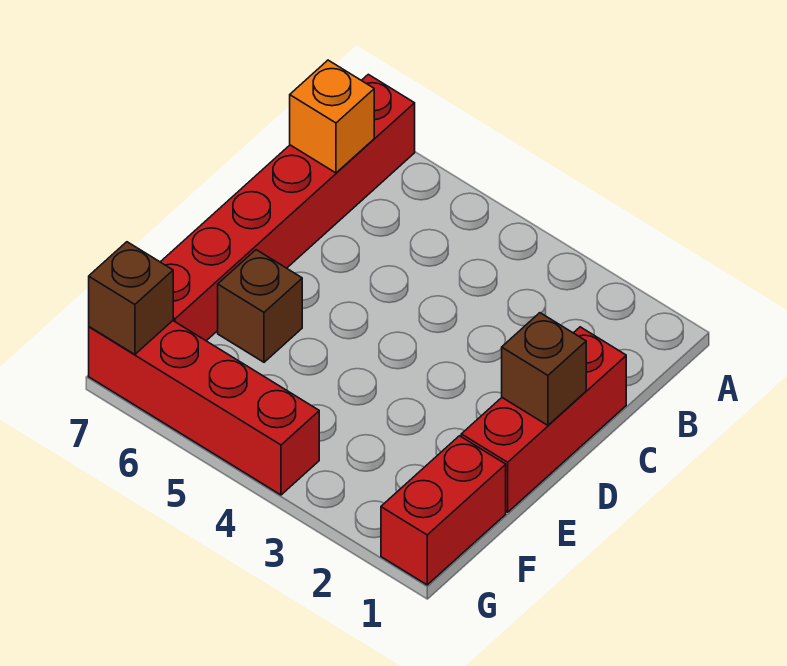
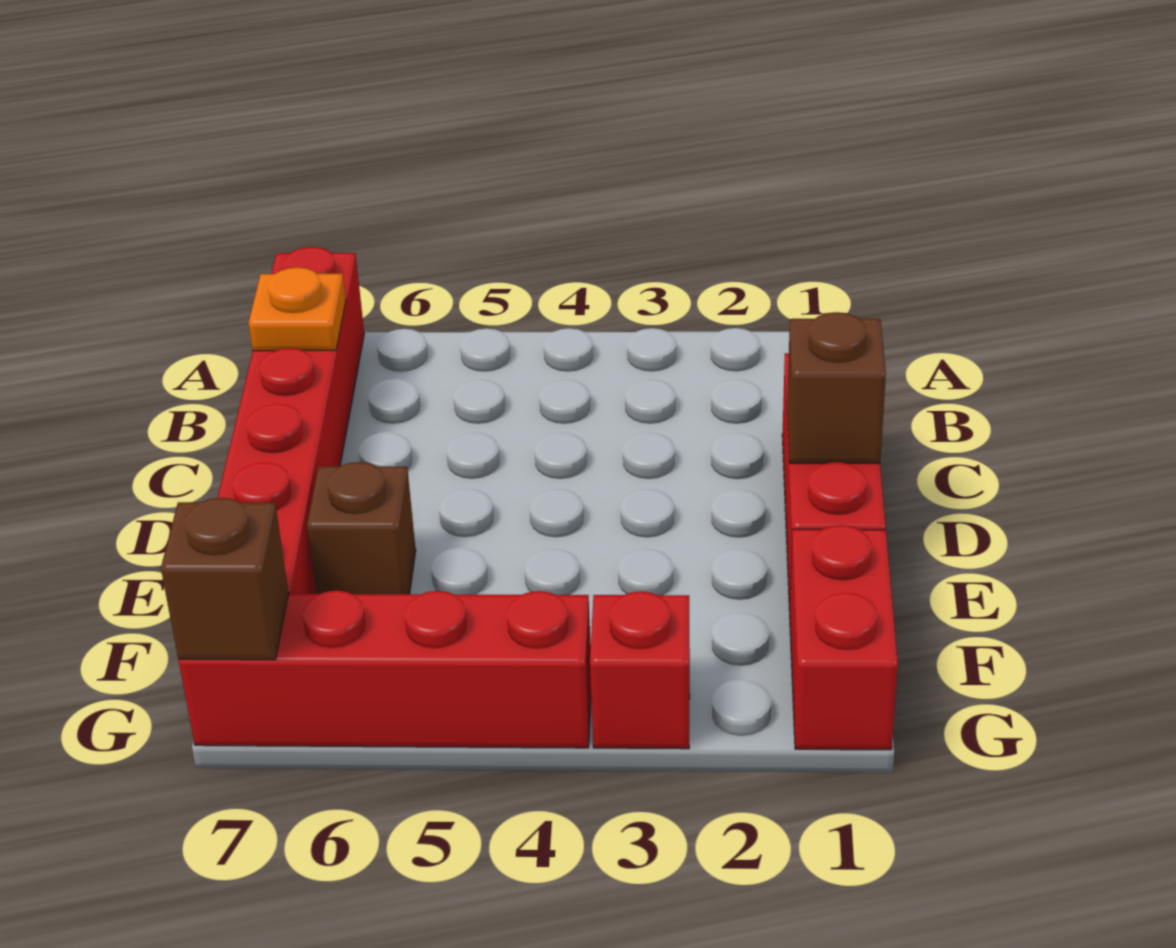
orange brick B7 level 2 -> orange plate B7 level 2
none -> red brick G3 level 1

